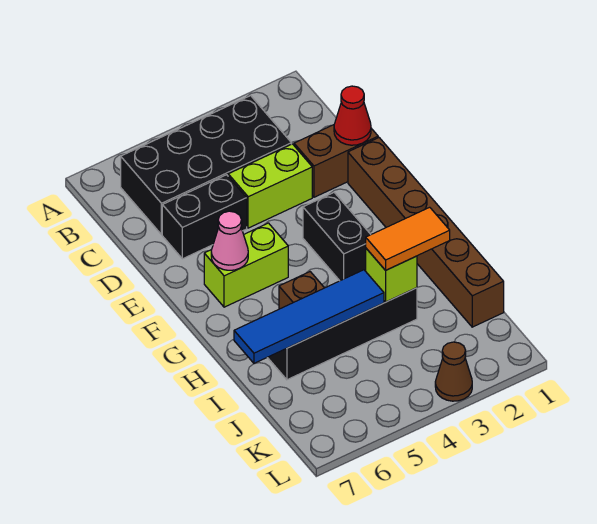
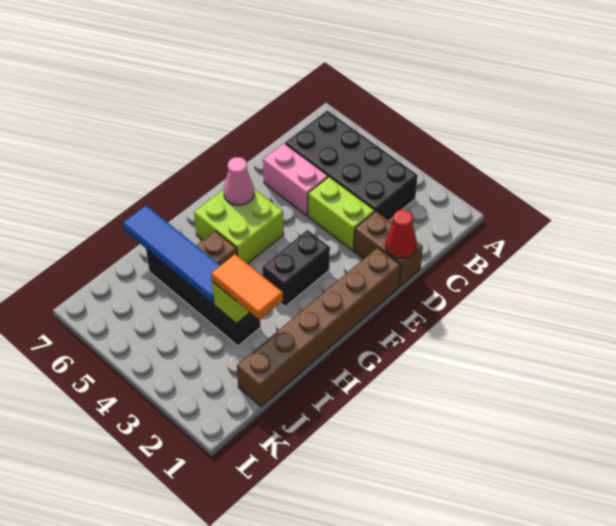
black brick D5:D6 level 1 -> pink brick D5:D6 level 1
lime brick F5:F6 level 1 -> lime brick F5:G6 level 1
brown cone L3 level 1 -> none

